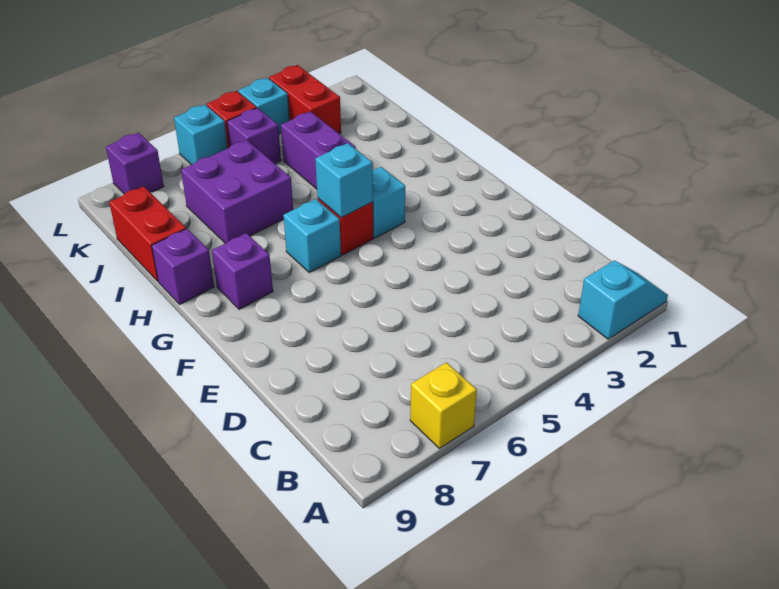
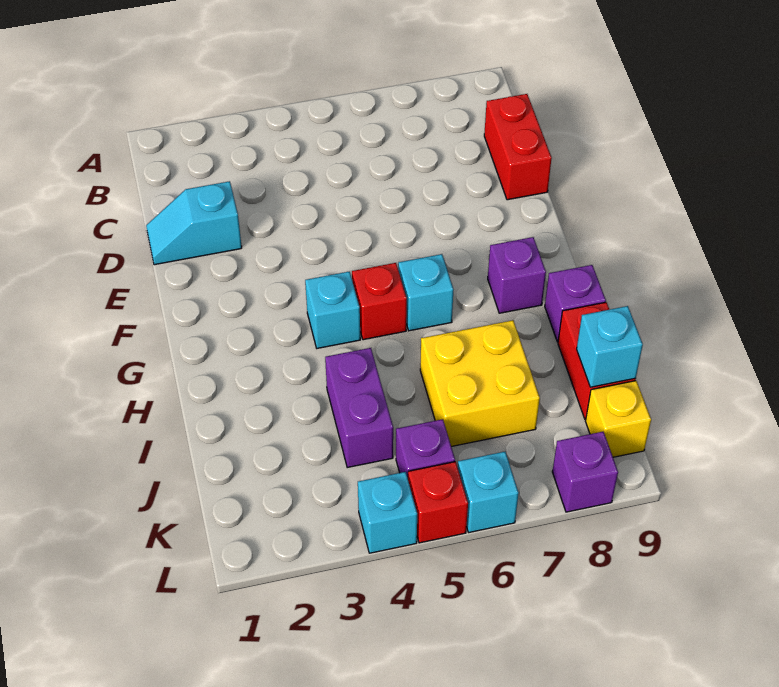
cyan slope A1:A2 level 1 top 2 -> cyan slope D1:D2 level 1 top 2
yellow brick A7 level 1 -> yellow brick K9 level 1
cyan brick G5 level 2 -> cyan brick J9 level 2
purple brick I6:J7 level 1 -> yellow brick I6:J7 level 1
red brick K3:L3 level 1 -> red brick C9:D9 level 1

